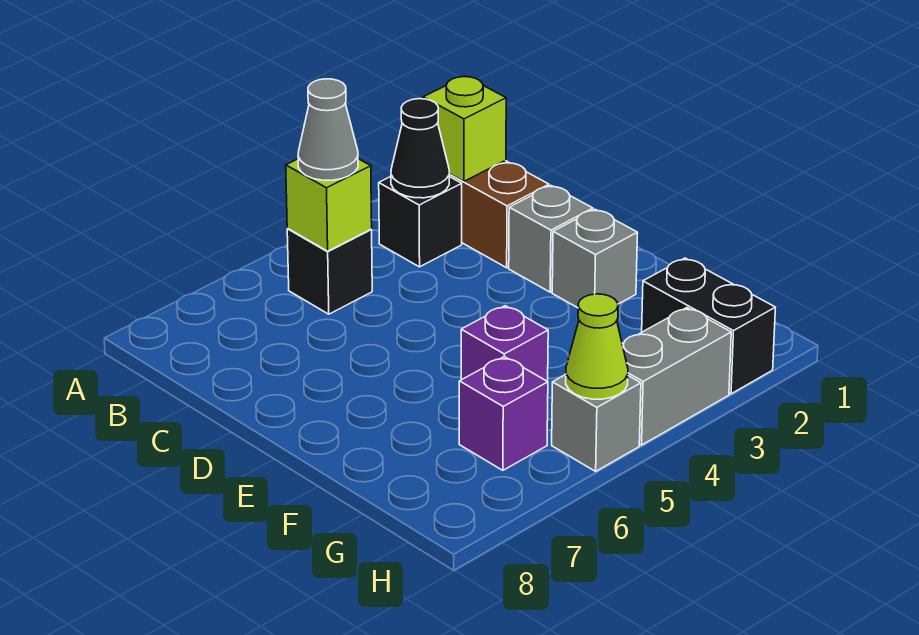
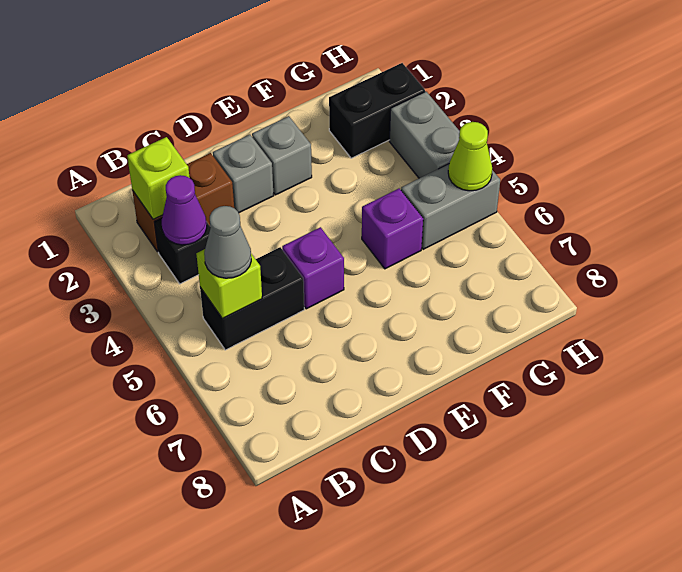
black cone B3 level 2 -> purple cone B3 level 2
black brick B5 level 1 -> black brick B5:C5 level 1
purple brick G6 level 1 -> purple brick D5 level 1
grey brick H5 level 1 -> grey brick G5:H5 level 1

